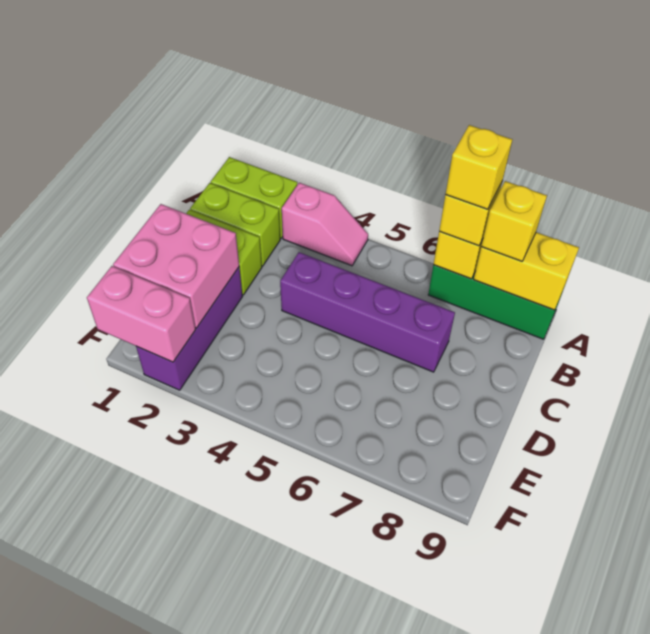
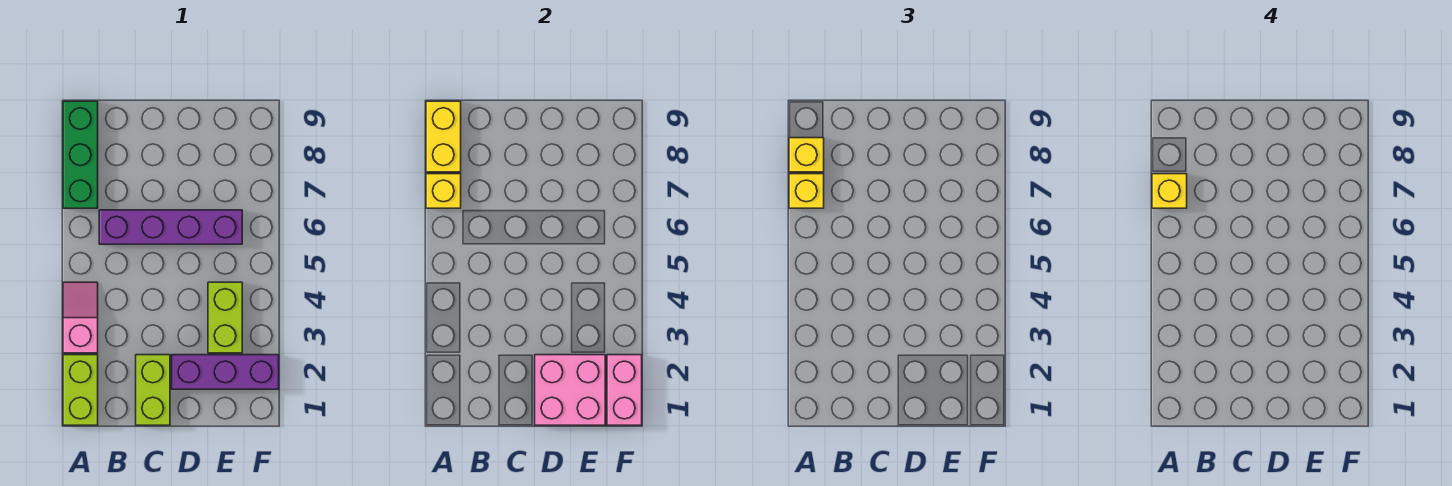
lime brick B1:B2 level 1 -> lime brick E3:E4 level 1
purple brick C4:C7 level 1 -> purple brick B6:E6 level 1

